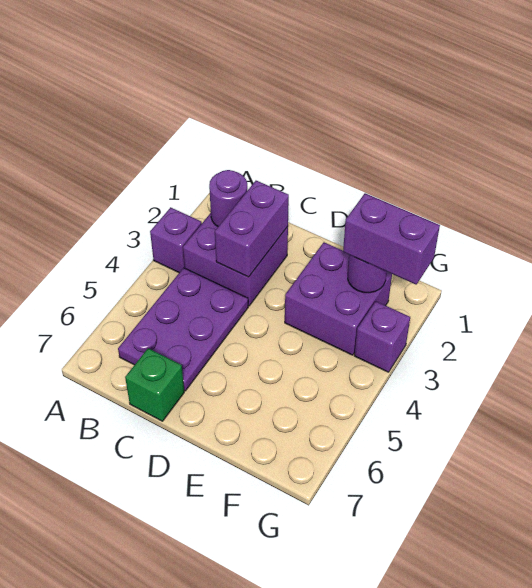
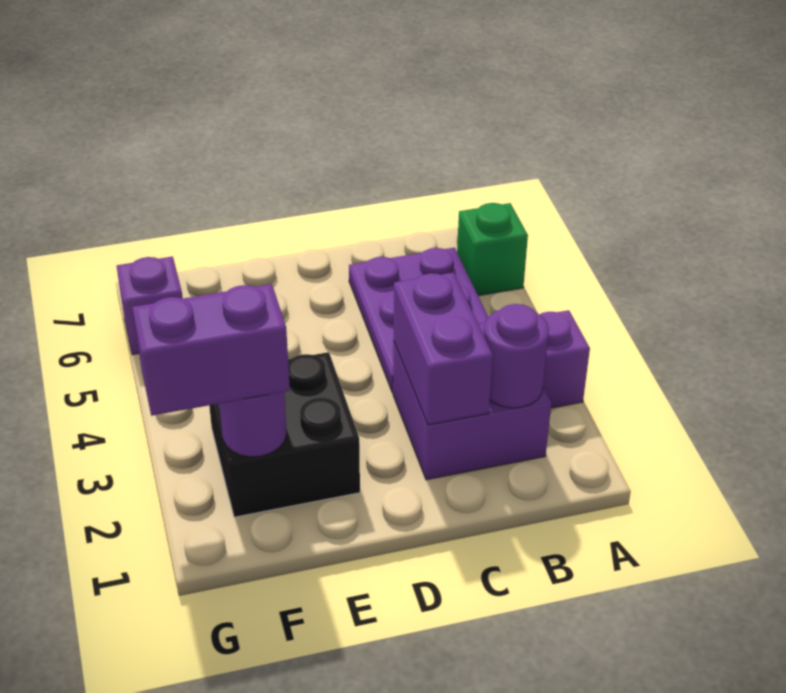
green brick C7 level 1 -> green brick A6 level 1
purple brick E2:F3 level 1 -> black brick E2:F3 level 1
purple brick G3 level 1 -> purple brick G6 level 1

